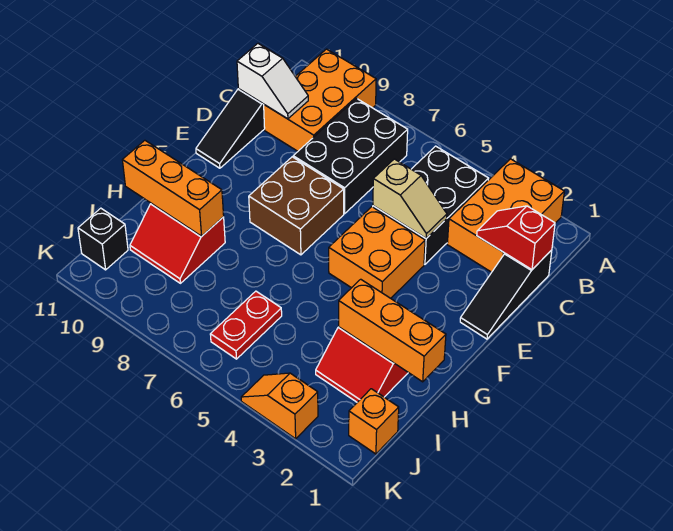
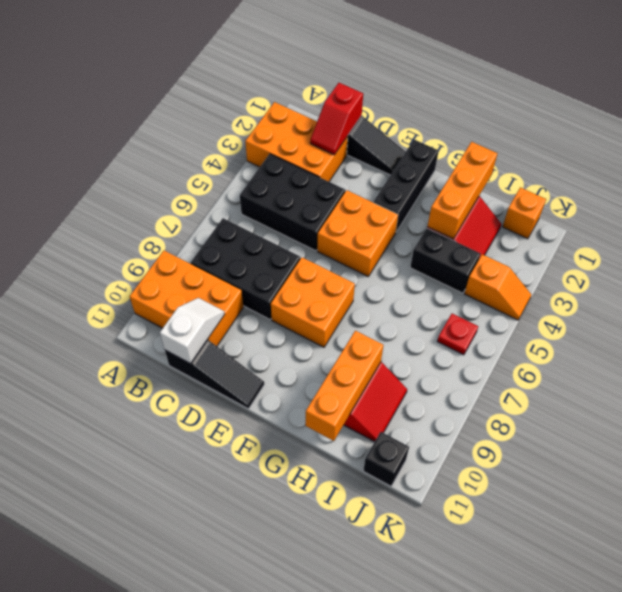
tan slope D4:D5 level 2 top 5 -> none
brown brick E7:F8 level 1 -> orange brick E7:F8 level 1
none -> black brick F1:F3 level 1
none -> black brick H4:I4 level 1
red plate I6:J6 level 1 -> red plate J6 level 1
orange slope K3:K4 level 1 top 3 -> orange slope J4:K4 level 1 top J

